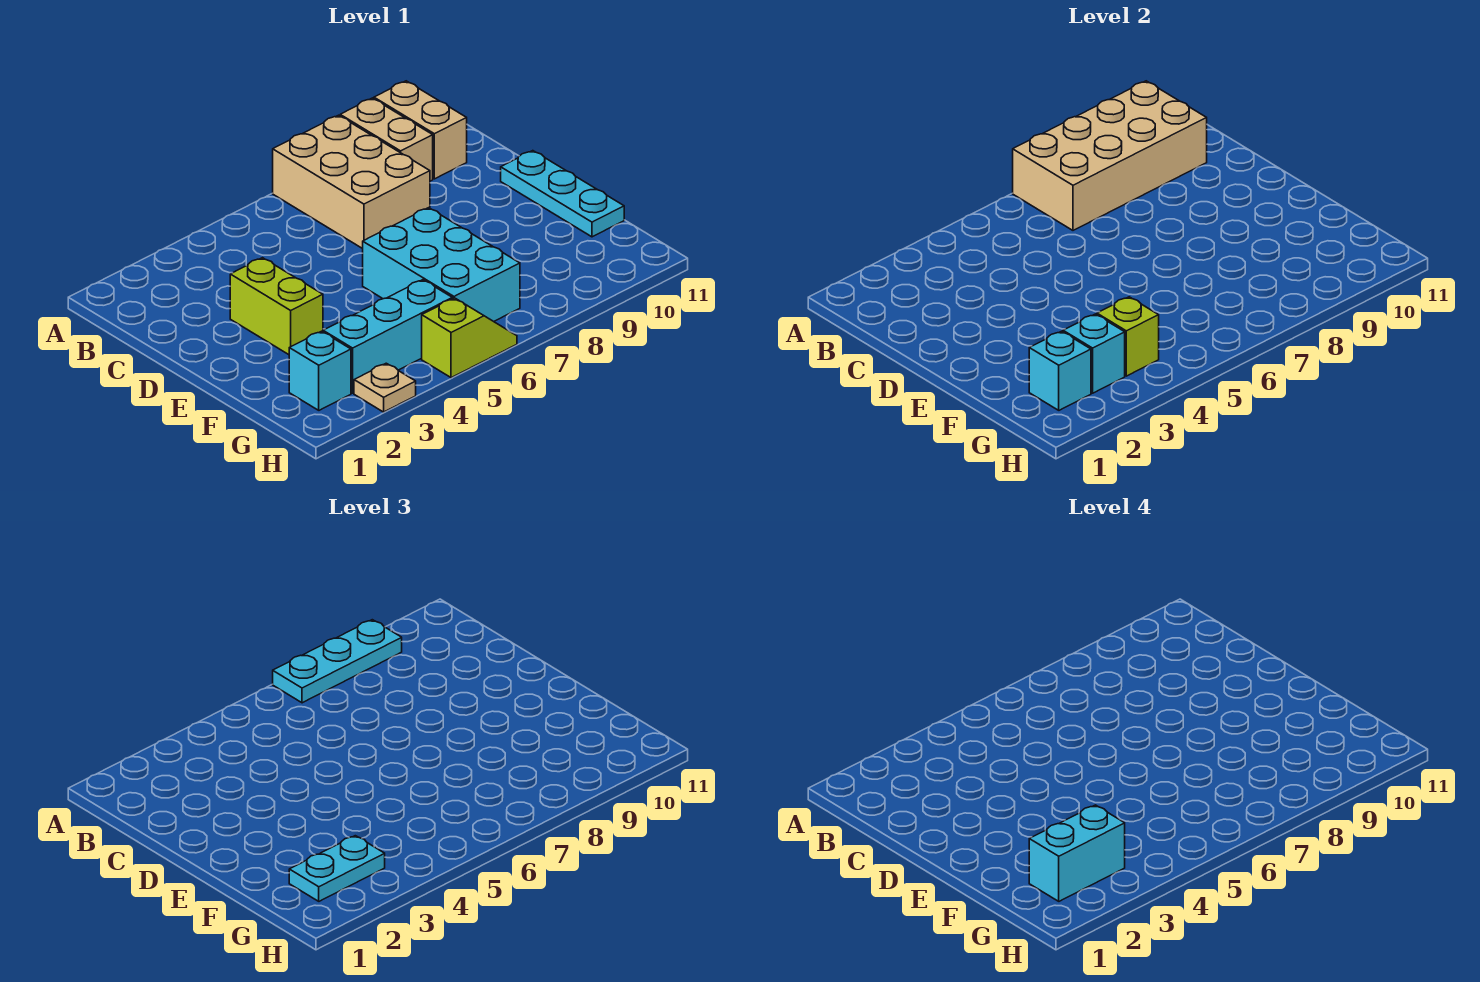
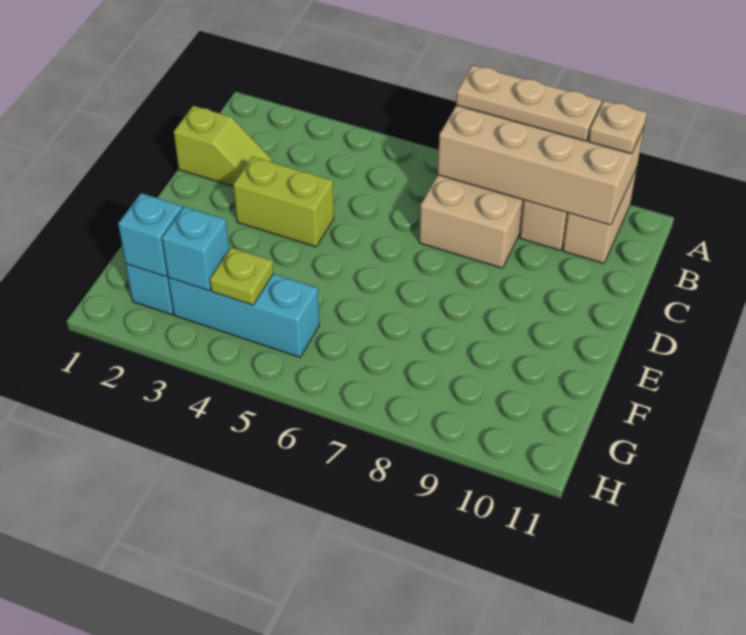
cyan plate A7:A9 level 3 -> tan plate A7:A9 level 3
lime brick D3:E3 level 1 -> lime brick D3:D4 level 1
cyan plate D11:F11 level 1 -> none
cyan brick E6:G7 level 1 -> none
cyan plate G2:G3 level 3 -> none
cyan brick G2:G3 level 4 -> none
lime brick G4 level 2 -> lime plate G4 level 2
tan plate H3 level 1 -> tan plate A10 level 3
lime slope H5:H6 level 1 top 5 -> lime slope C1:C2 level 1 top 1

